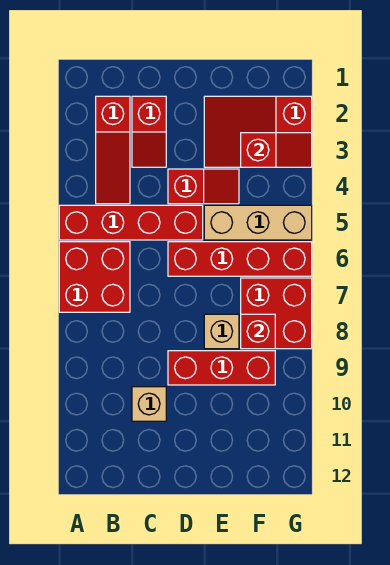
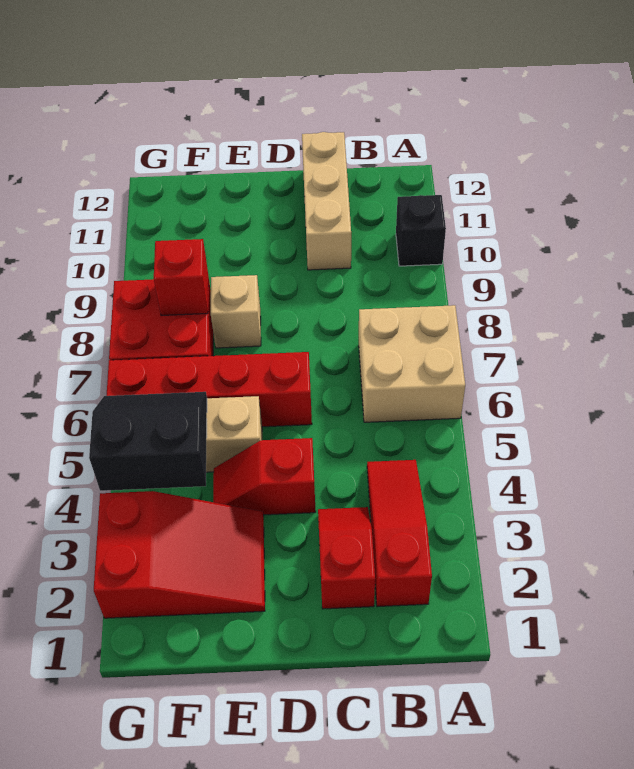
red brick A5:D5 level 1 -> none
red brick A6:B7 level 1 -> tan brick A6:B7 level 1
none -> black brick A10 level 1
tan brick C10 level 1 -> tan brick C10:C12 level 1
red brick D9:F9 level 1 -> none
red slope F3:G3 level 2 top F -> none
none -> black slope F4:G5 level 2 top 4

